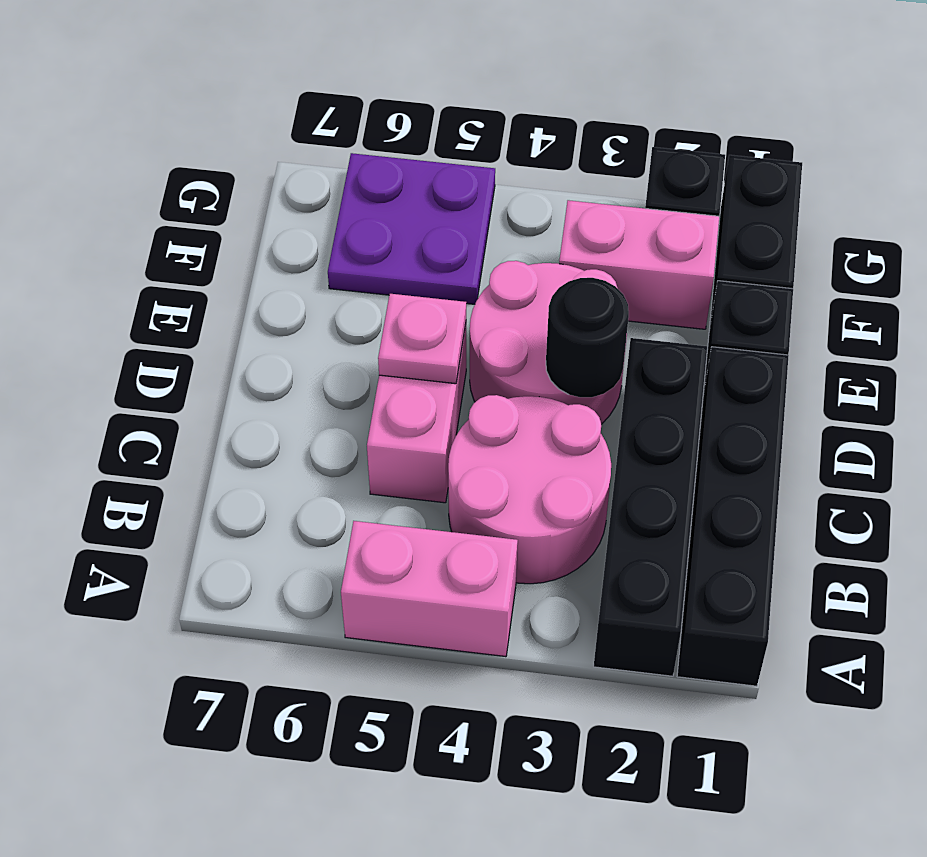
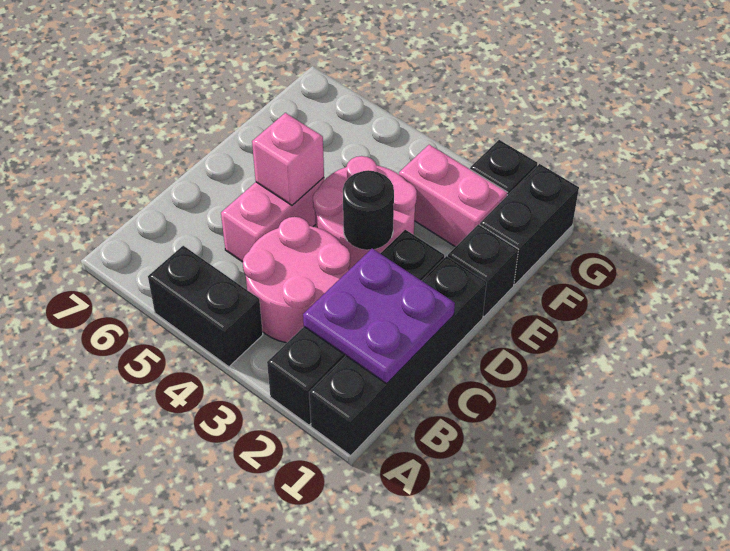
pink brick A4:A5 level 1 -> black brick A4:A5 level 1
pink plate D5 level 2 -> pink brick D5 level 2
purple plate F5:G6 level 1 -> purple plate B1:C2 level 2

